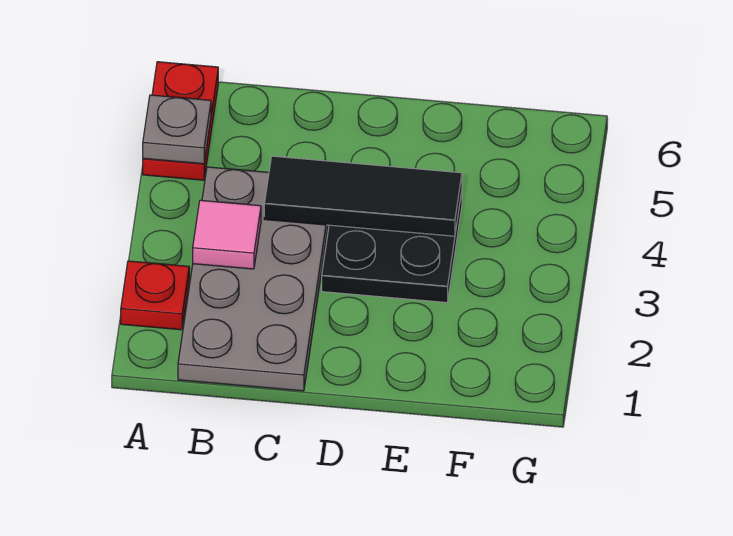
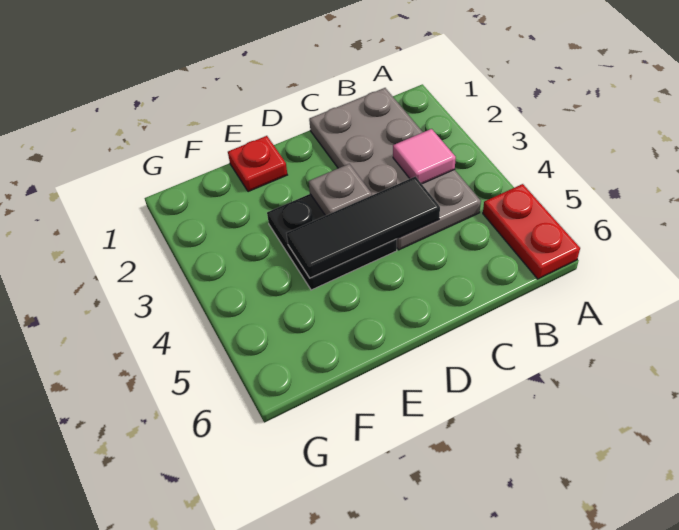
red plate A2 level 1 -> red plate E1 level 1
grey plate A5 level 2 -> grey plate D3 level 2

